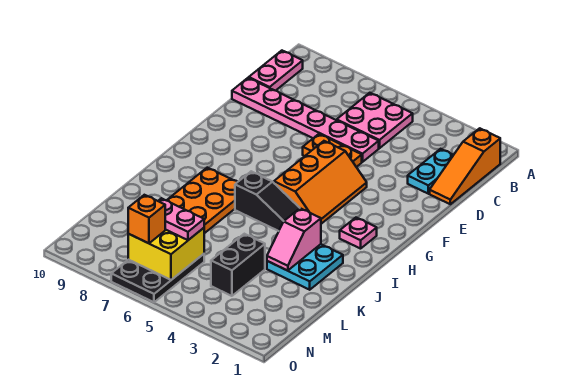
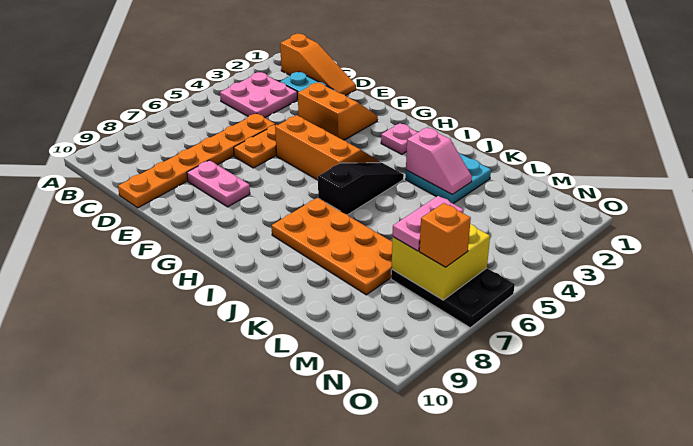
pink plate B5:C6 level 1 -> pink plate B3:C4 level 1
pink plate B10:C10 level 1 -> pink plate E8:F8 level 1
pink plate D5:D10 level 1 -> orange plate D5:D10 level 1
none -> orange slope E2:F3 level 1 top 3
black brick L4:M4 level 1 -> none

